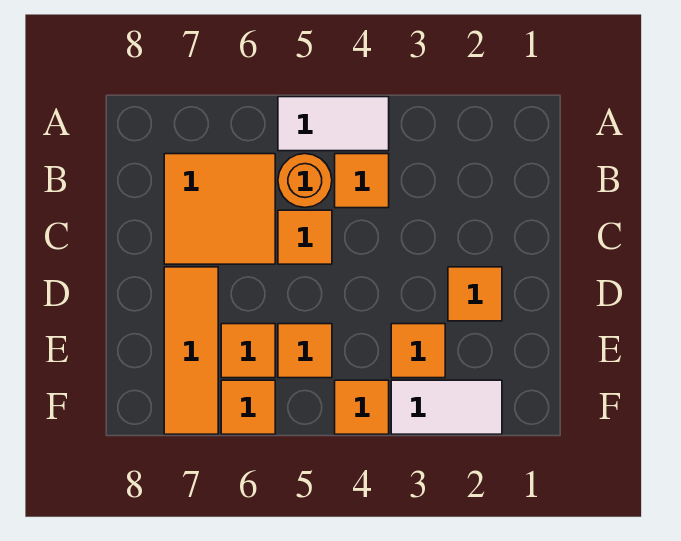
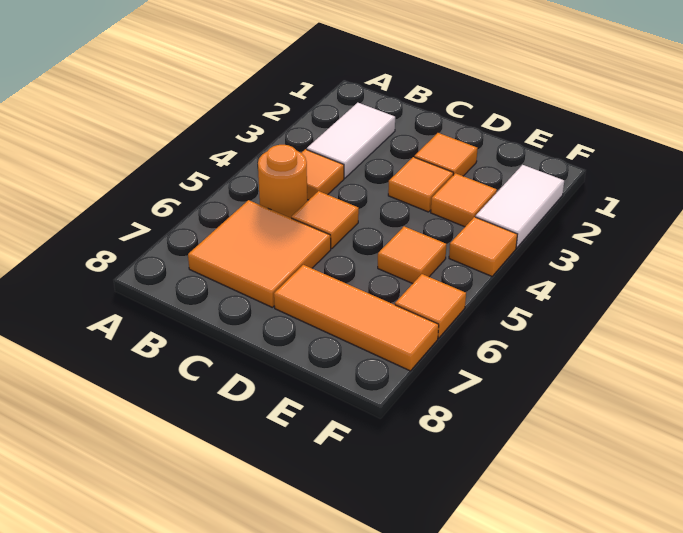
white tile A4:A5 level 1 -> white tile B2:B3 level 1
orange tile E6 level 1 -> orange tile D3 level 1

